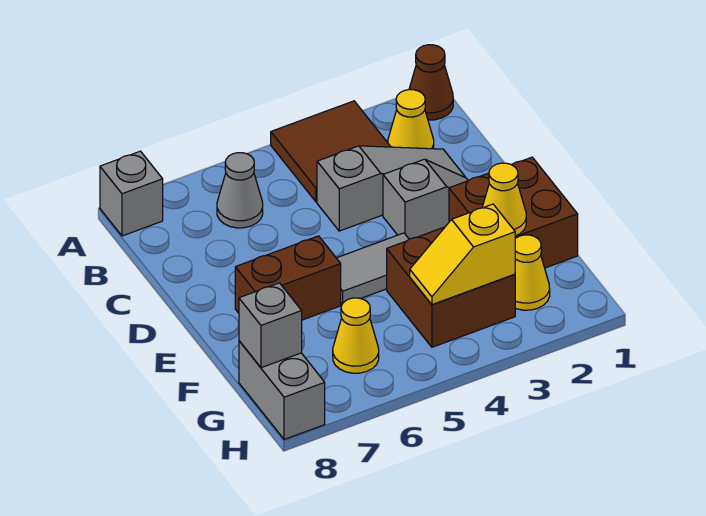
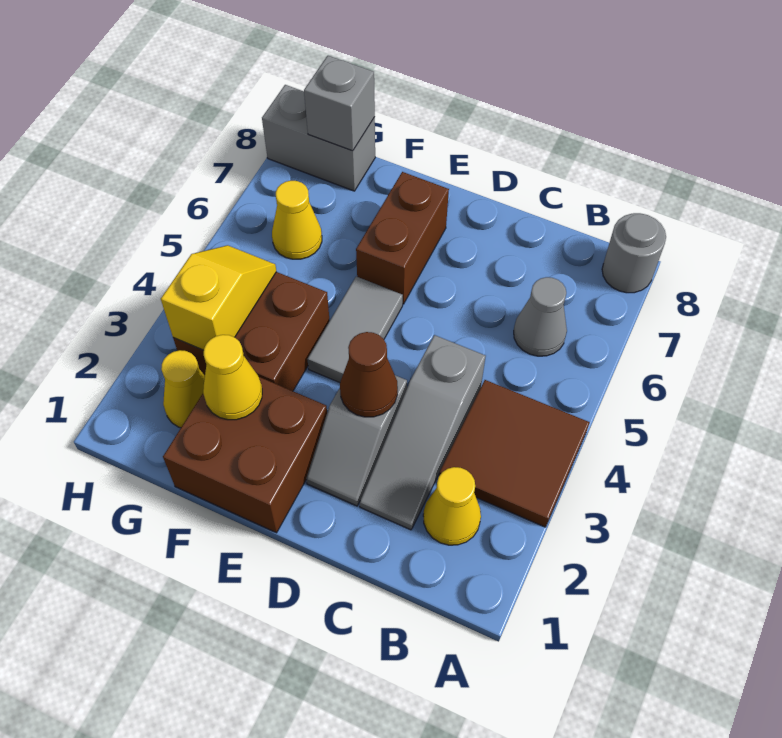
brown cone A1 level 1 -> brown cone D3 level 2
grey brick A8 level 1 -> grey round brick A8 level 1

